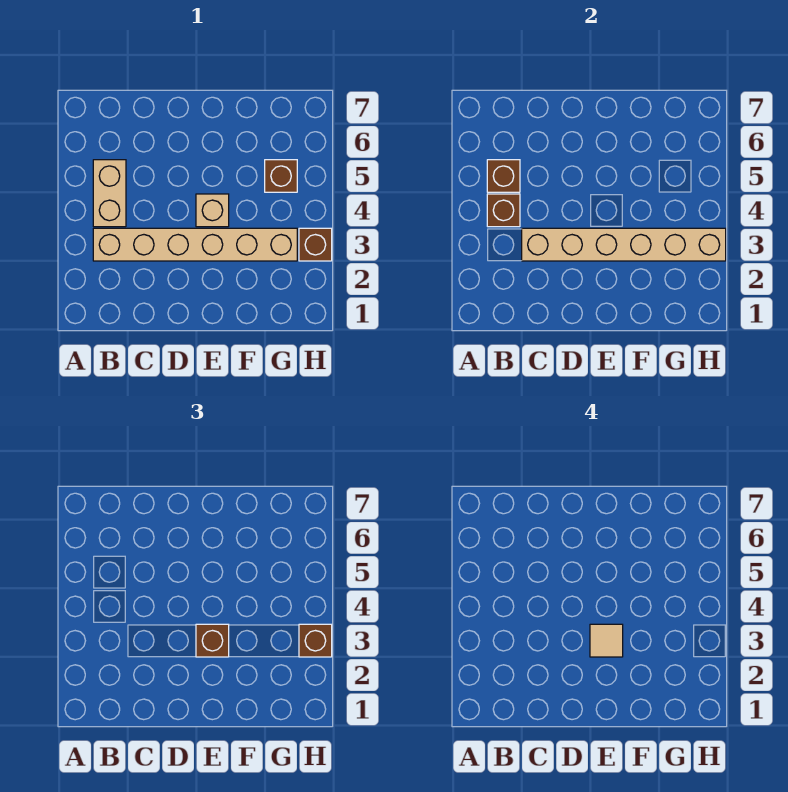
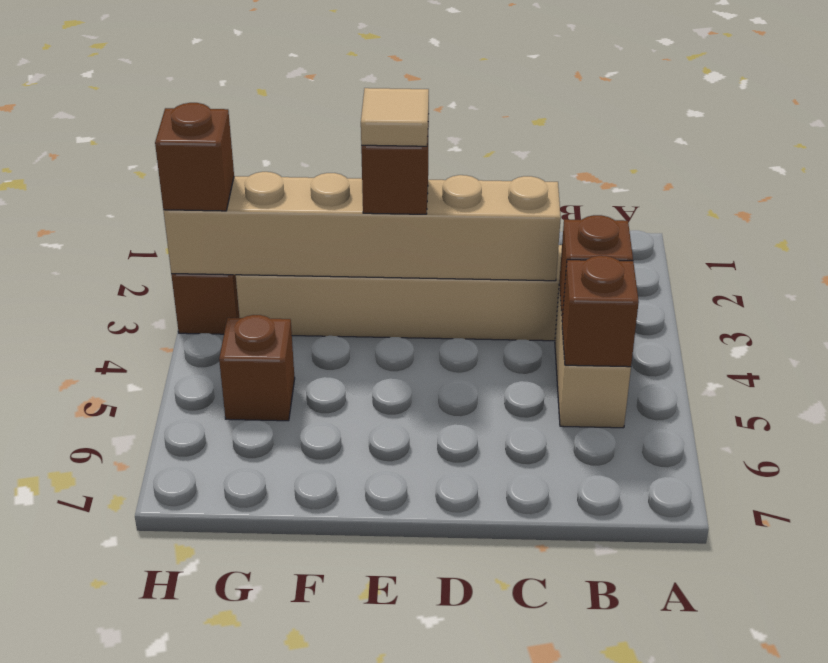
tan brick E4 level 1 -> none

